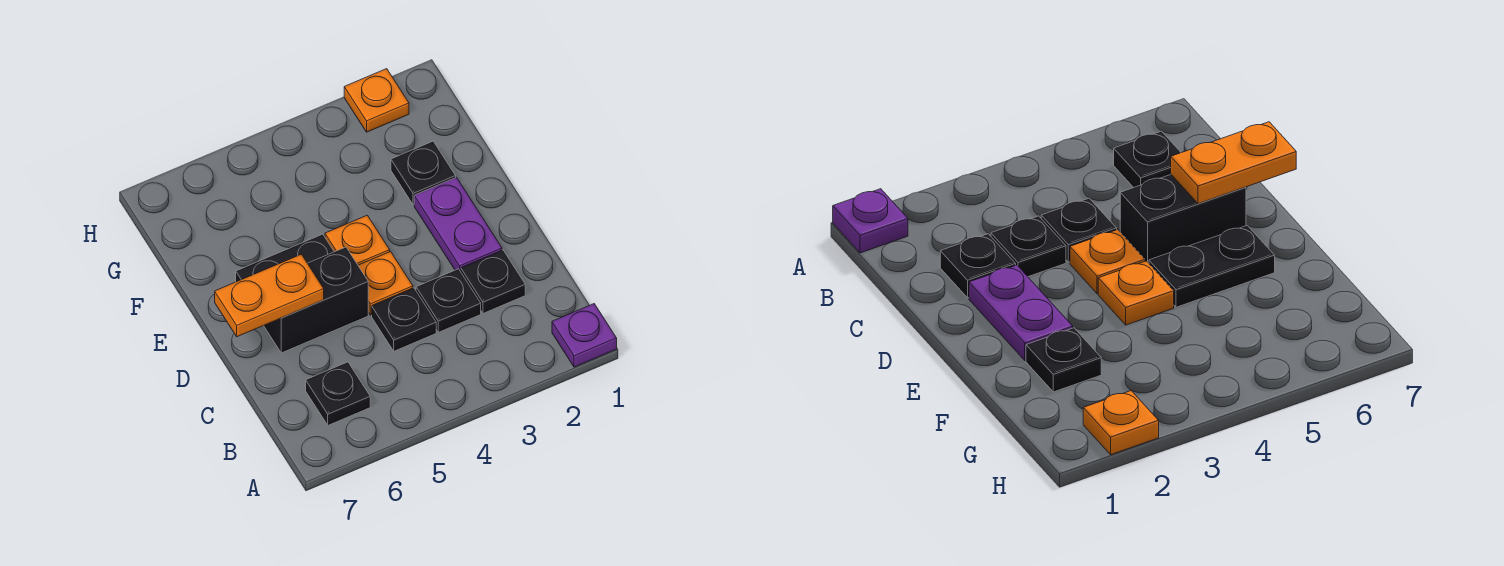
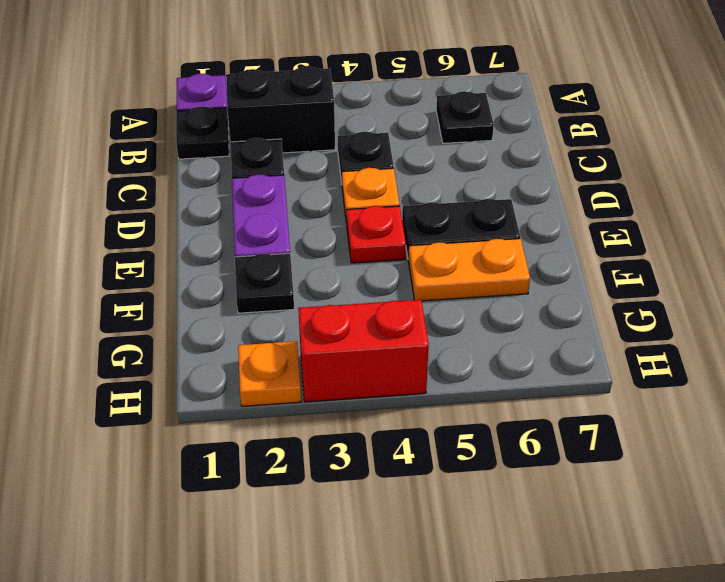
black plate C3 level 1 -> black plate B1 level 1
black brick D5:D6 level 1 -> black brick B2:B3 level 1
orange plate D6:D7 level 2 -> orange plate F5:F6 level 1
orange plate E4 level 1 -> red plate E4 level 1
none -> red brick H3:H4 level 1

